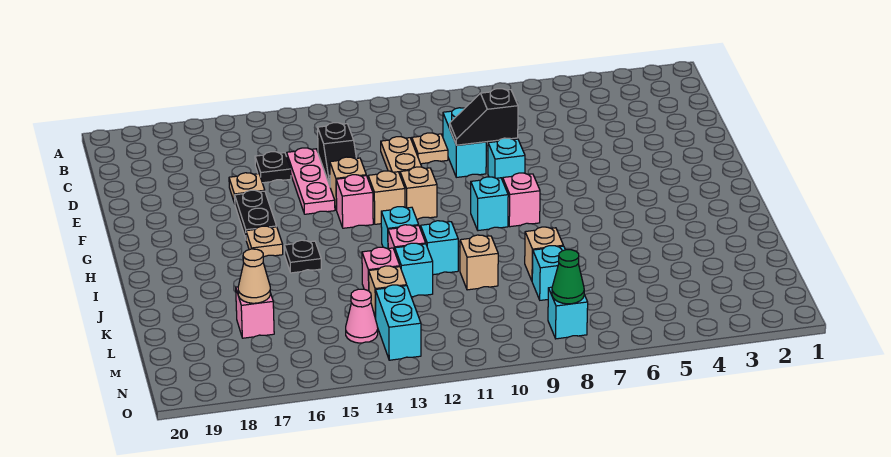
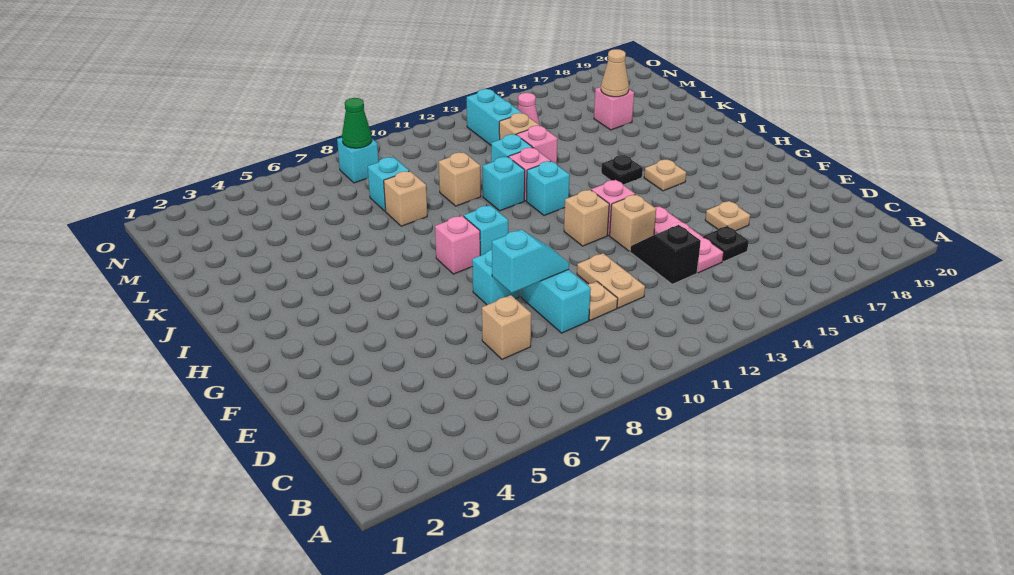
black slope E8:E9 level 2 top 8 -> cyan slope E8:E9 level 2 top 8
black plate F16:G16 level 1 -> none
tan brick G11 level 1 -> tan brick D7 level 1

